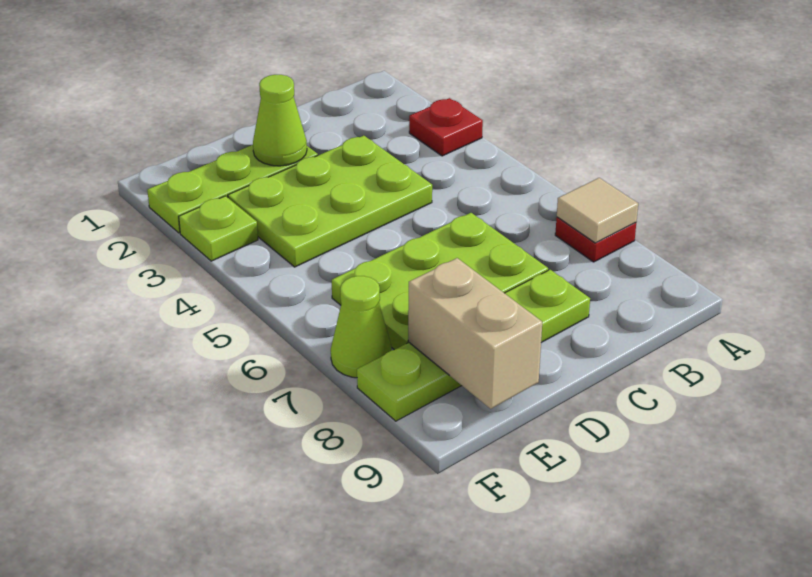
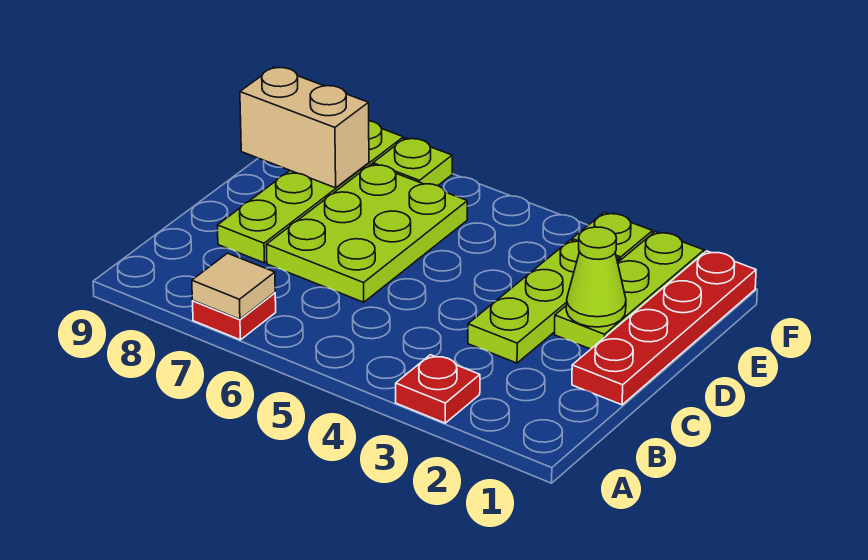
none -> red plate C1:F1 level 1
lime plate C3:E4 level 1 -> lime plate C3:E3 level 1
lime cone F7 level 1 -> lime plate F7 level 1

